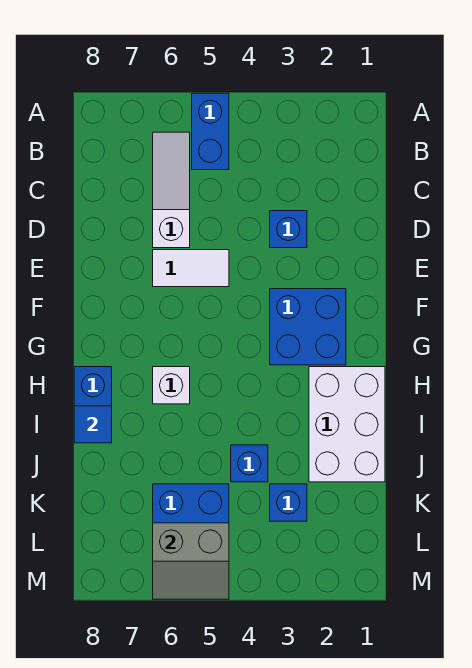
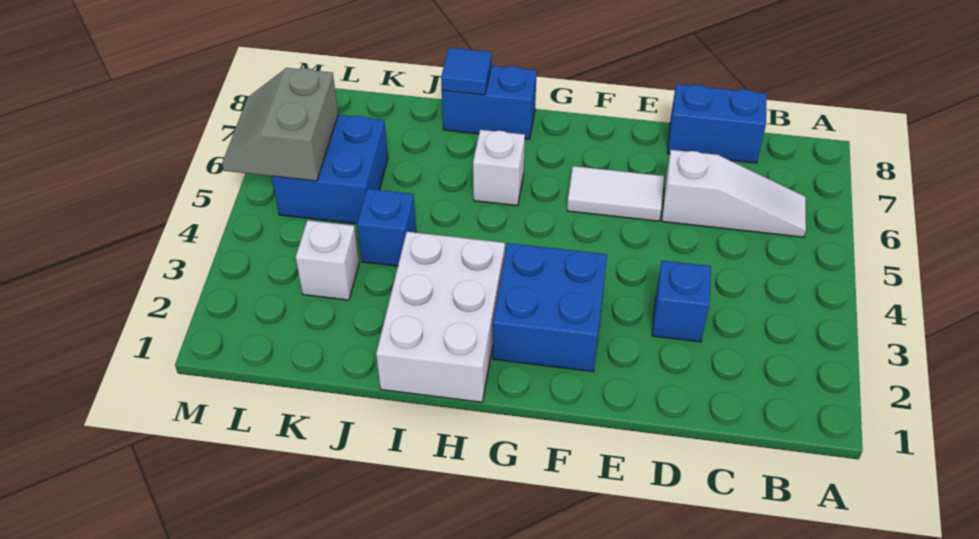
blue brick A5:B5 level 1 -> blue brick C8:D8 level 1
white tile E5:E6 level 1 -> white tile E6:F6 level 1
white brick H1:J2 level 1 -> white brick H1:I3 level 1
blue brick K3 level 1 -> white brick K3 level 1

